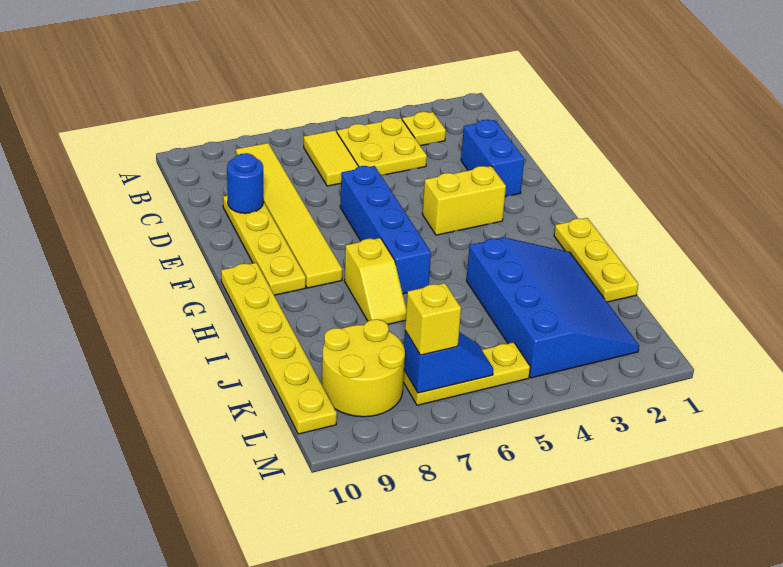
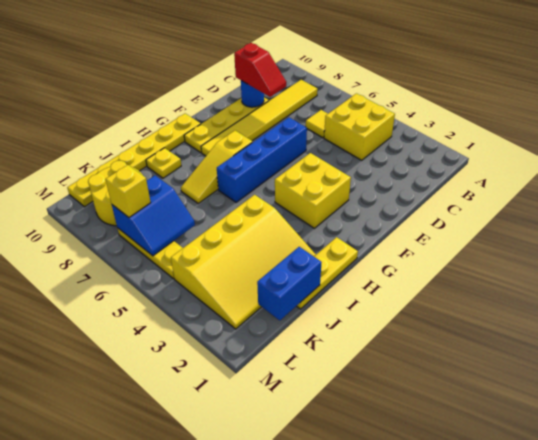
yellow plate B3 level 1 -> yellow plate I9 level 1
yellow plate B4:C5 level 1 -> yellow brick B4:C5 level 1
yellow tile B6:C6 level 1 -> yellow tile C6 level 1
blue brick D2:E2 level 1 -> blue brick J1:K1 level 2
none -> red slope D8:D9 level 3 top 9
yellow brick F3:F4 level 1 -> yellow brick F3:G4 level 1
yellow slope H7:I7 level 1 top H -> yellow slope G7:I7 level 1 top G
blue slope I2:L4 level 1 top 4 -> yellow slope I2:L4 level 1 top 4
blue slope L6:L7 level 2 top 7 -> blue slope K6:L7 level 2 top 7

